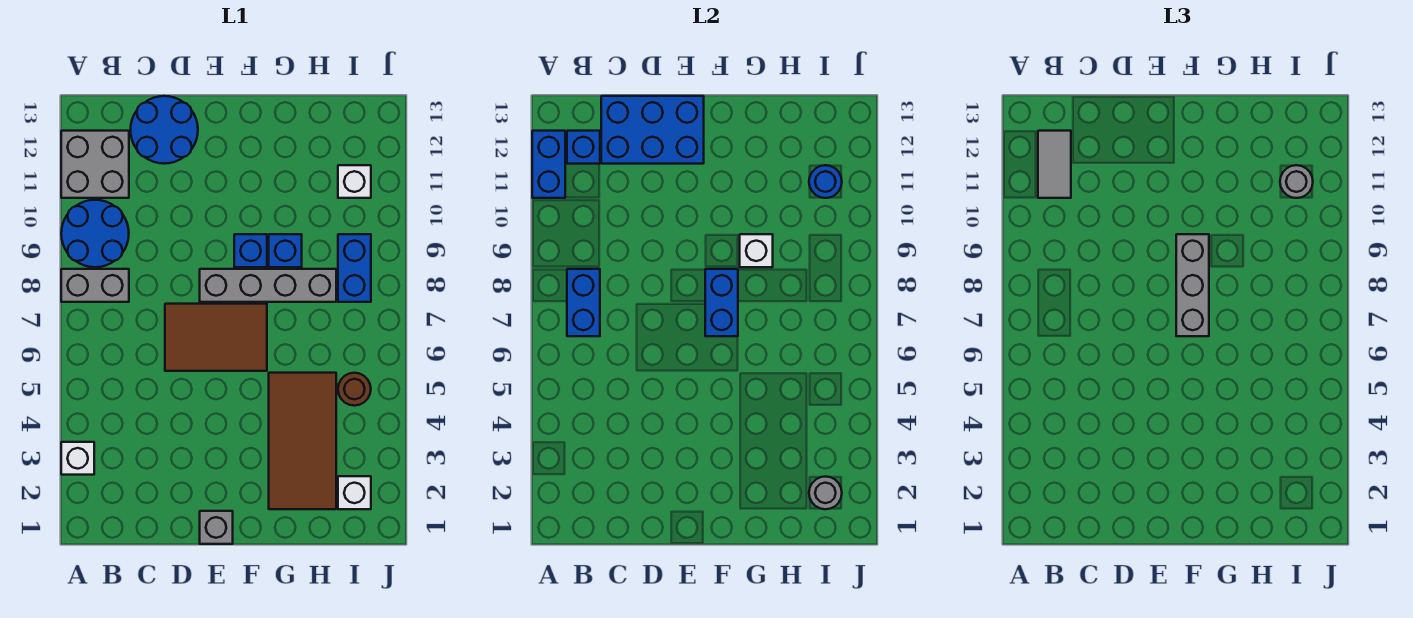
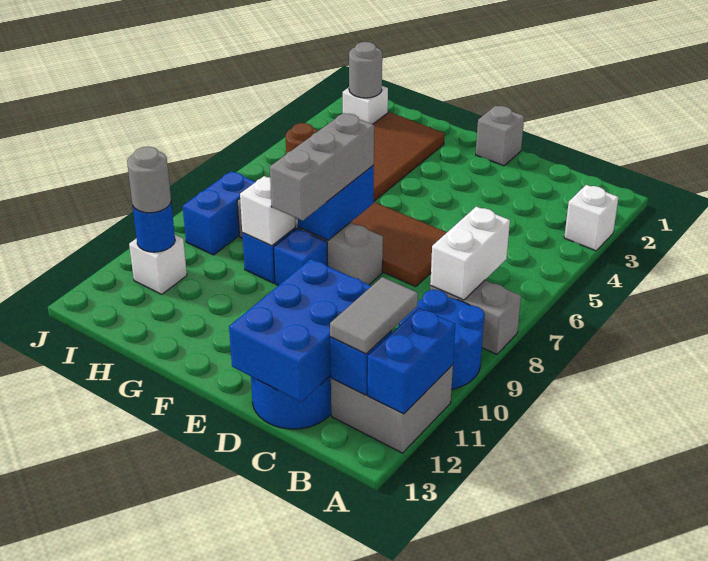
blue brick B7:B8 level 2 -> white brick B7:B8 level 2
blue brick C12:E13 level 2 -> blue brick C11:D13 level 2

